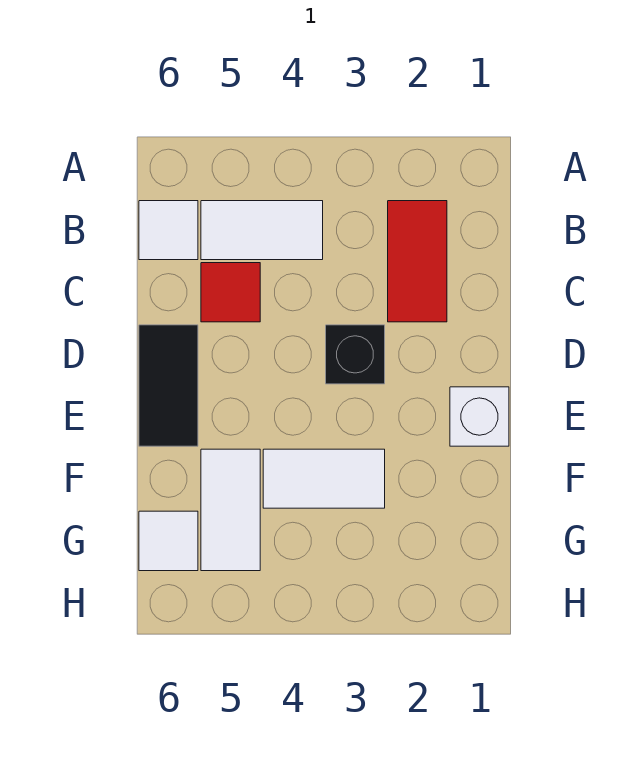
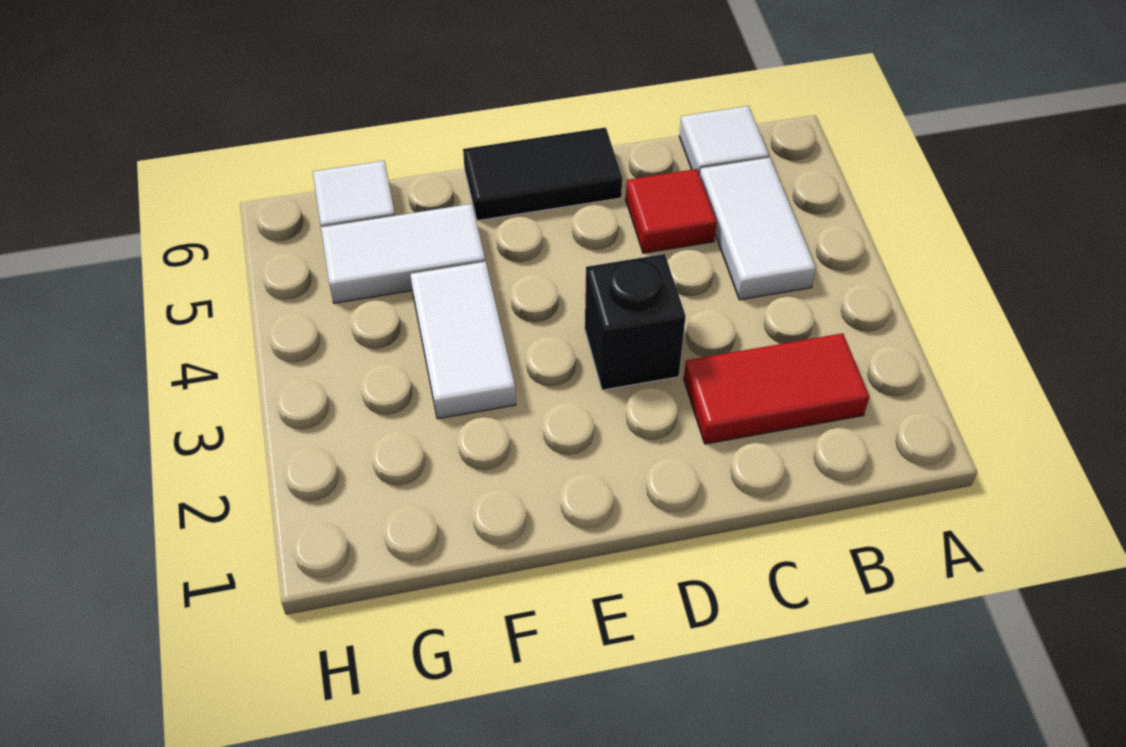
white brick E1 level 1 -> none

